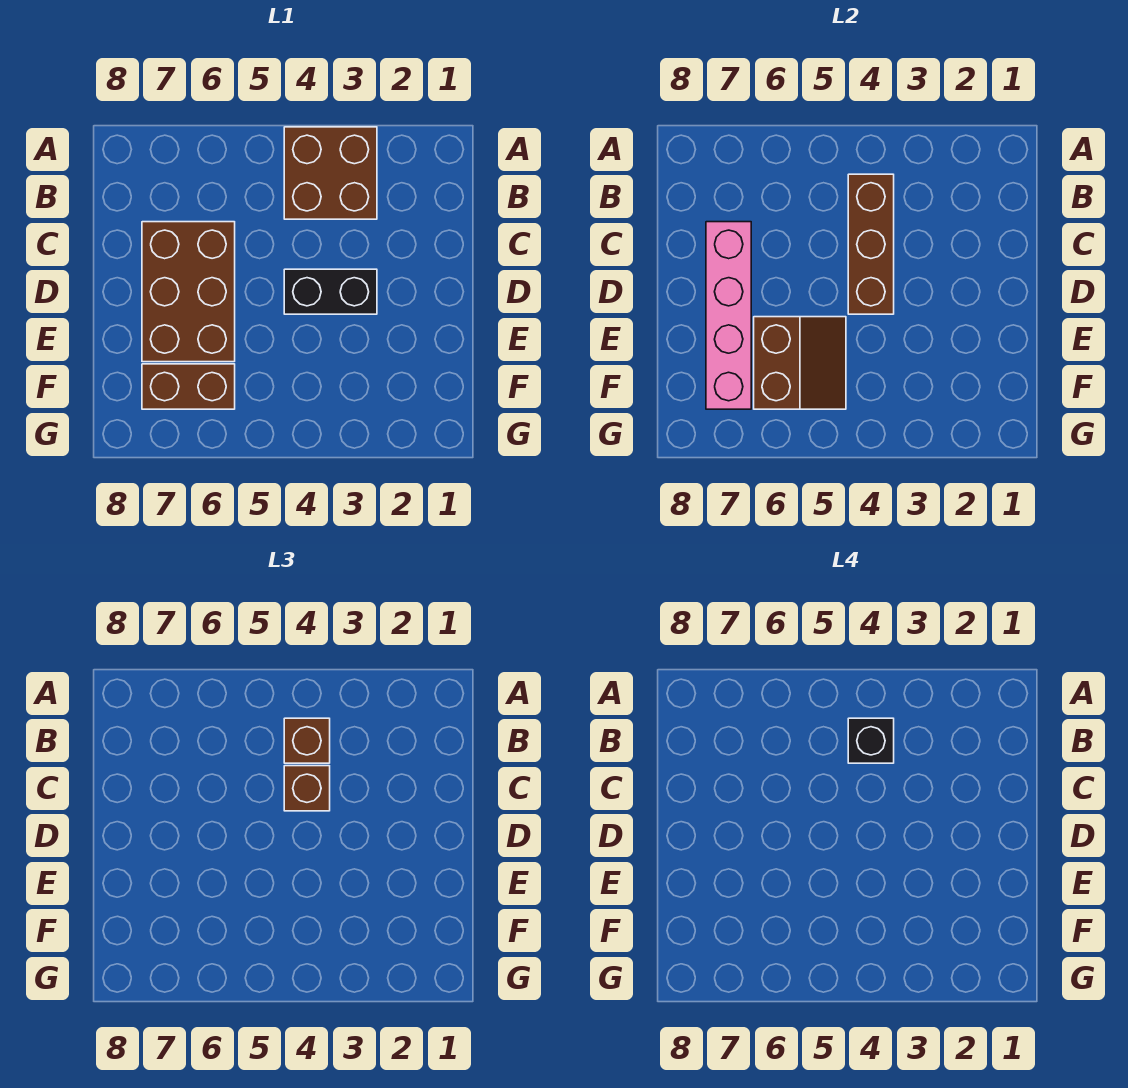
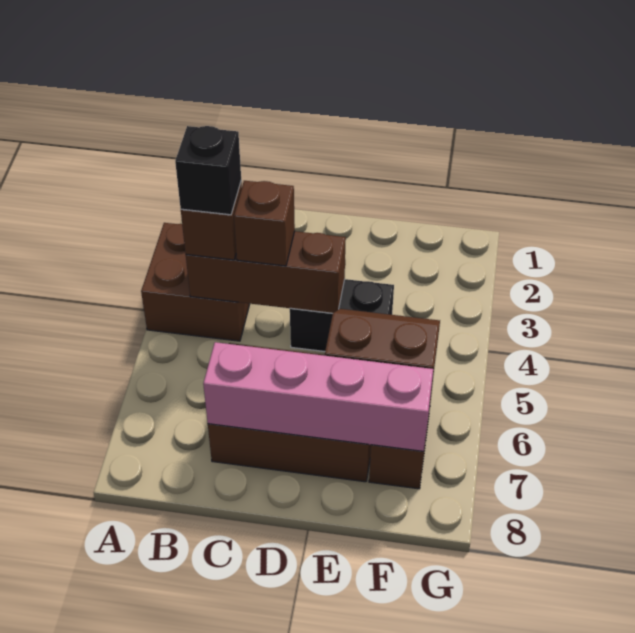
black brick D3:D4 level 1 -> black brick D4:E4 level 1

